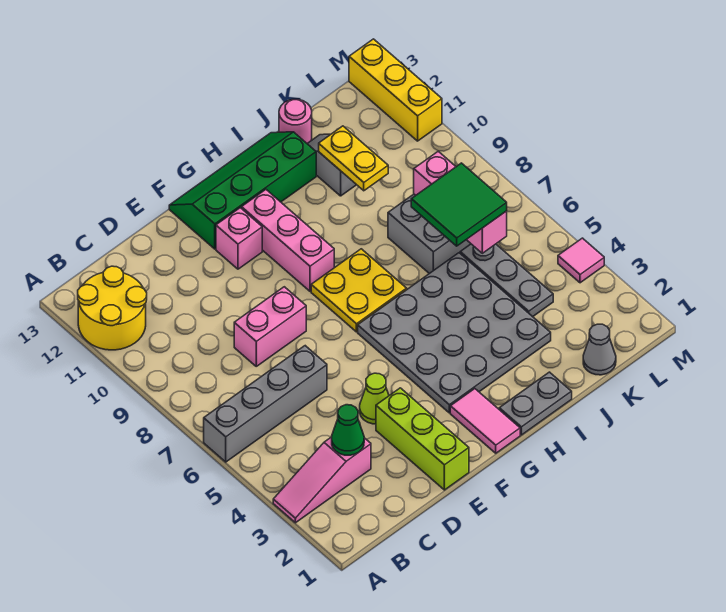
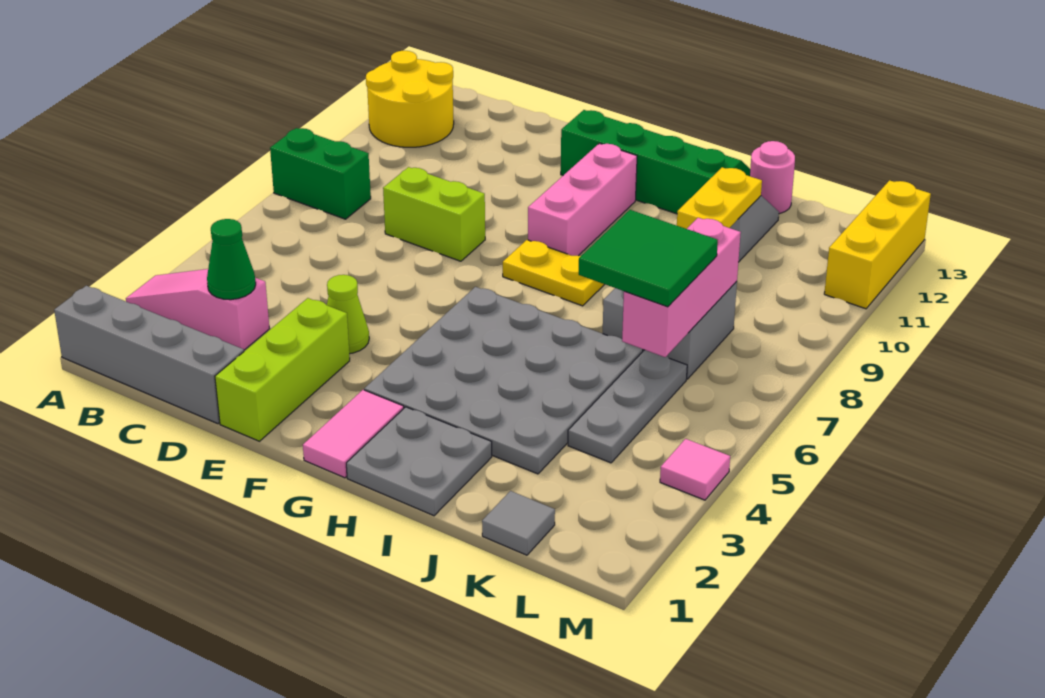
grey brick A6:D6 level 1 -> grey brick A1:D1 level 1
none -> green brick A8:B8 level 1
pink brick D8:E8 level 1 -> lime brick D8:E8 level 1
pink brick F11 level 1 -> none
yellow plate G7:H8 level 1 -> yellow plate G8:H8 level 1
grey plate H1:I1 level 1 -> grey plate H1:I2 level 1
grey cone K1 level 1 -> grey tile K1 level 1

